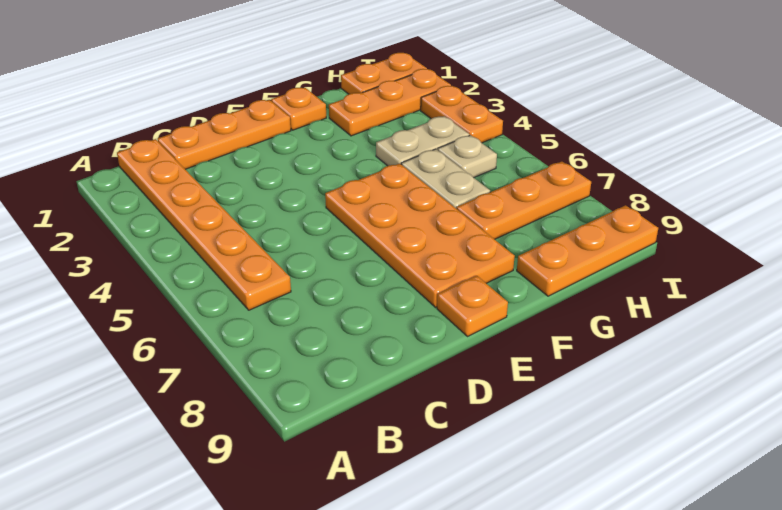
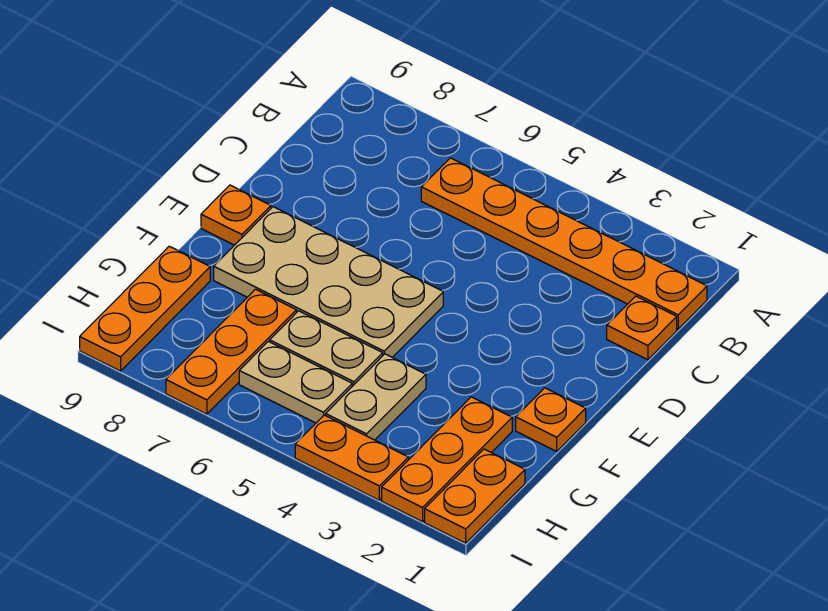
orange plate C1:E1 level 1 -> orange plate C1 level 1
orange plate E5:F8 level 1 -> tan plate E5:F8 level 1
tan plate H5 level 1 -> tan plate H5:H6 level 1

